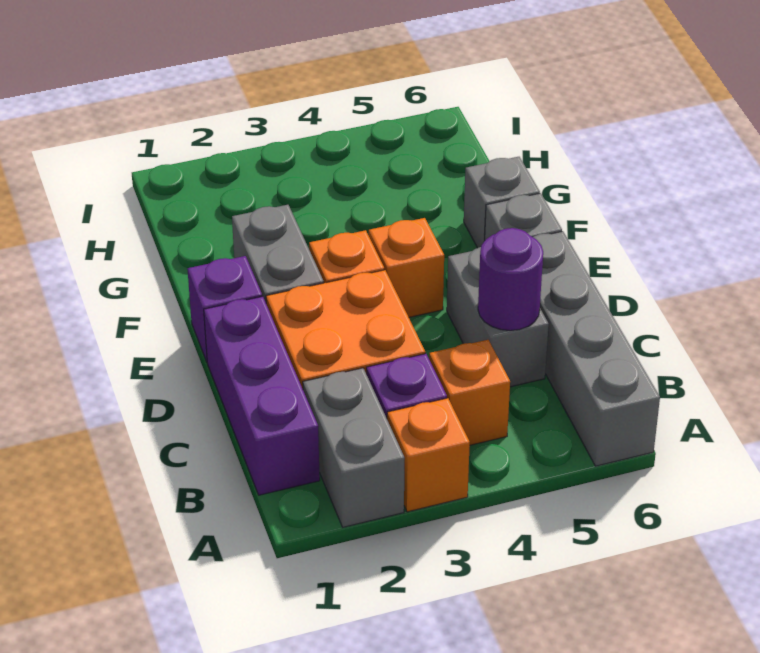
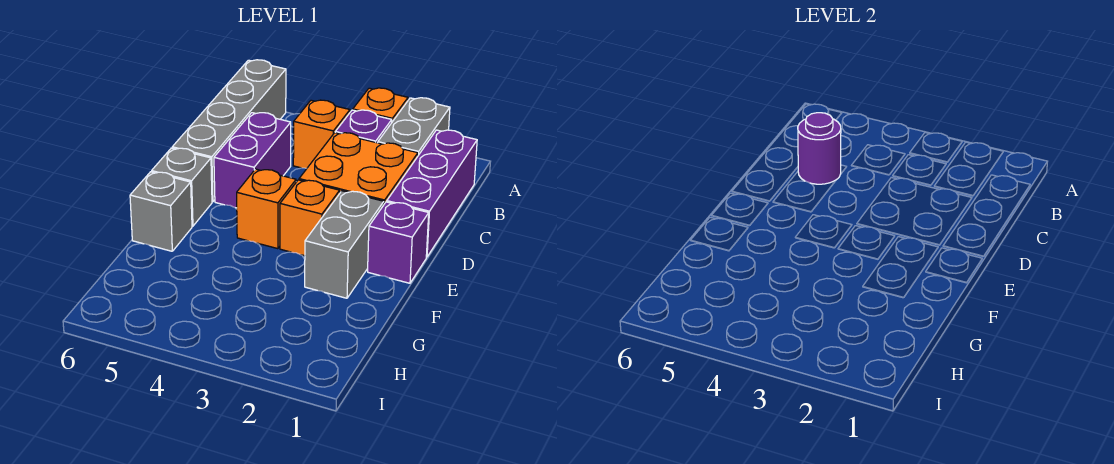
grey brick C5:D5 level 1 -> purple brick C5:D5 level 1

